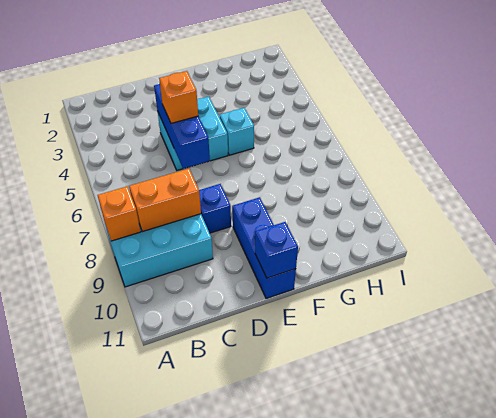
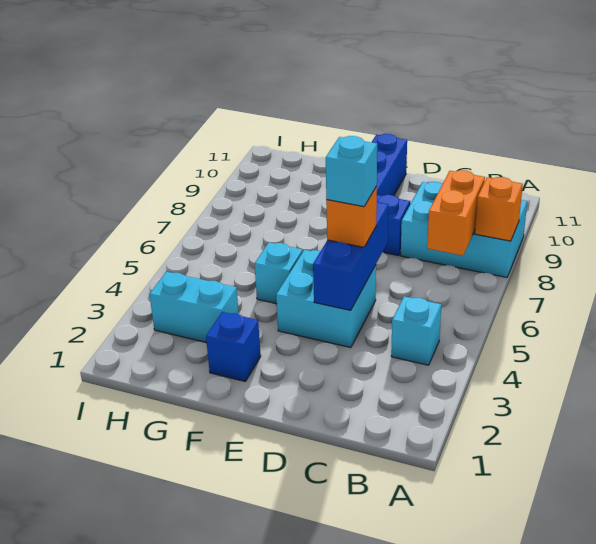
none -> cyan brick B4 level 1
orange brick B8:C8 level 2 -> orange brick B7:B8 level 2
none -> cyan brick D5 level 4
blue brick E11 level 2 -> blue brick F2 level 1
none -> cyan brick G3:H3 level 1

